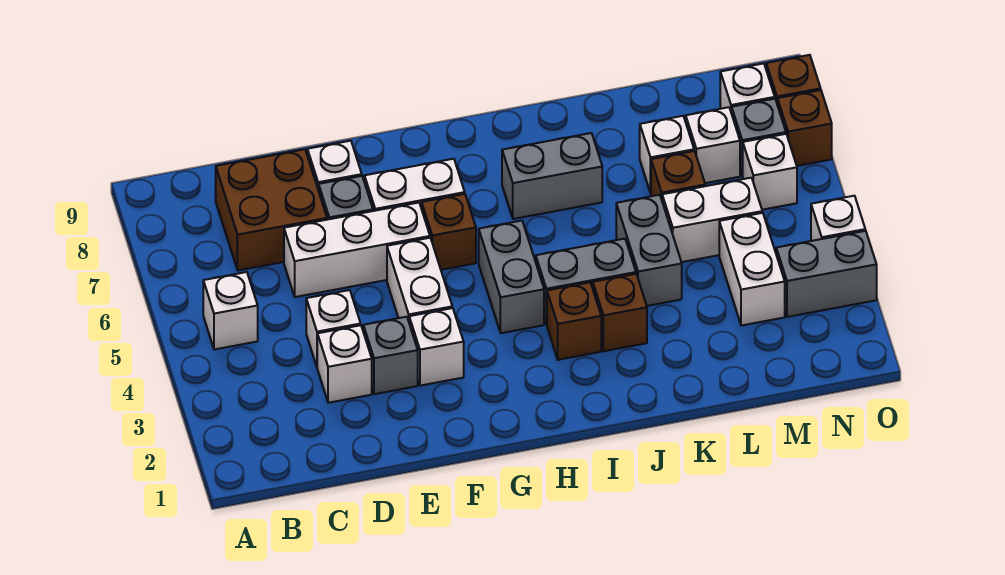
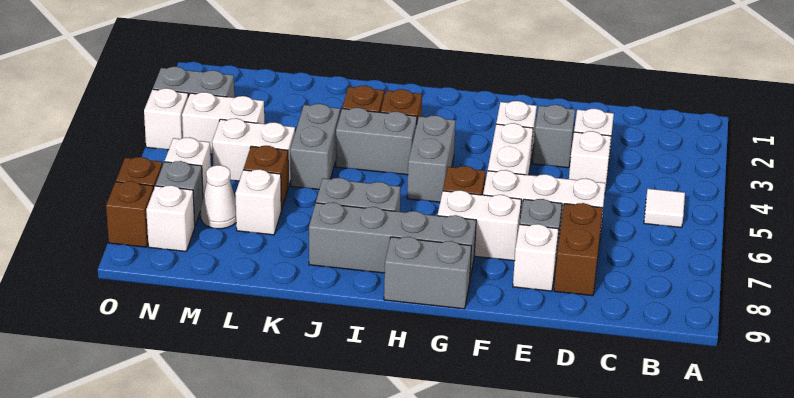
white brick B5 level 1 -> white tile B5 level 1
brown brick C7:D8 level 1 -> brown brick D7:D8 level 1
none -> grey brick G8:J8 level 1
none -> grey brick G9:H9 level 1
white brick M3:M4 level 1 -> white brick M4:N4 level 1
white brick M7 level 1 -> white cone M7 level 1

